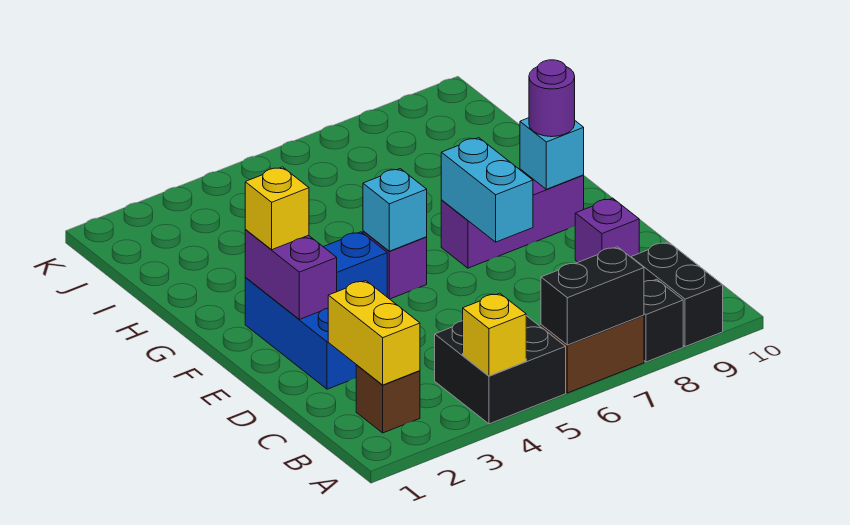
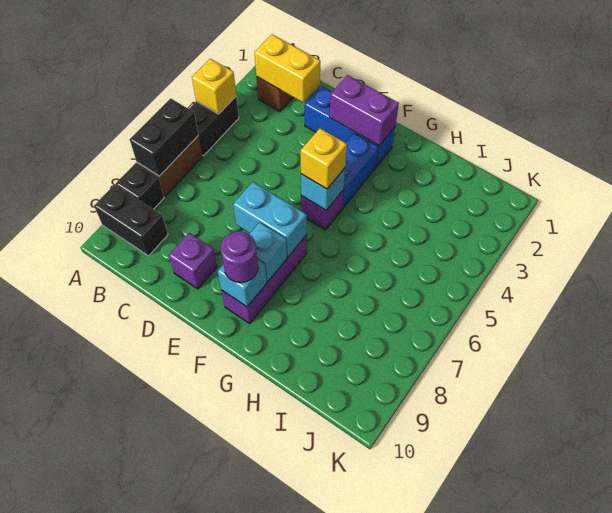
black brick A4:B5 level 1 -> black brick A4:A5 level 1
yellow brick F2 level 3 -> yellow brick F5 level 3
none -> cyan brick F8 level 2

